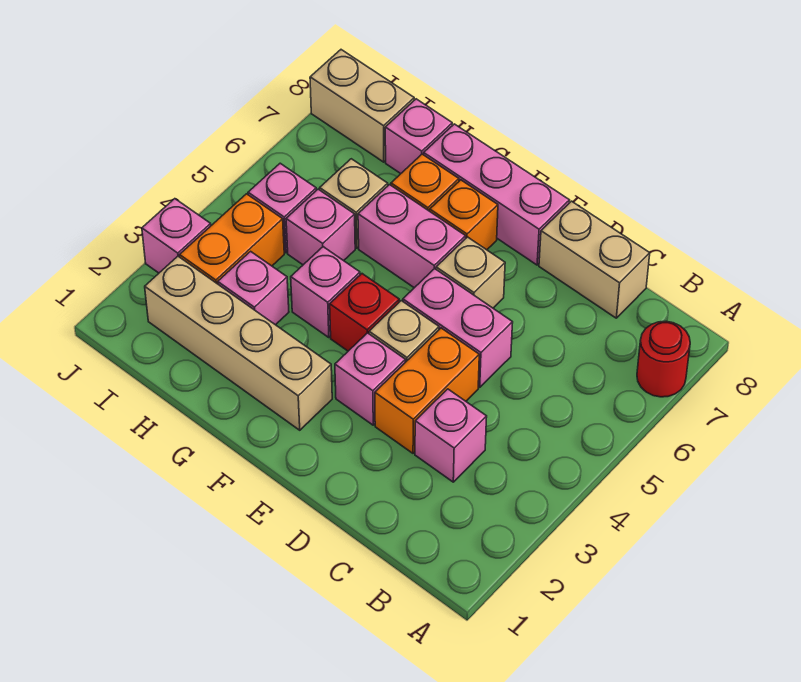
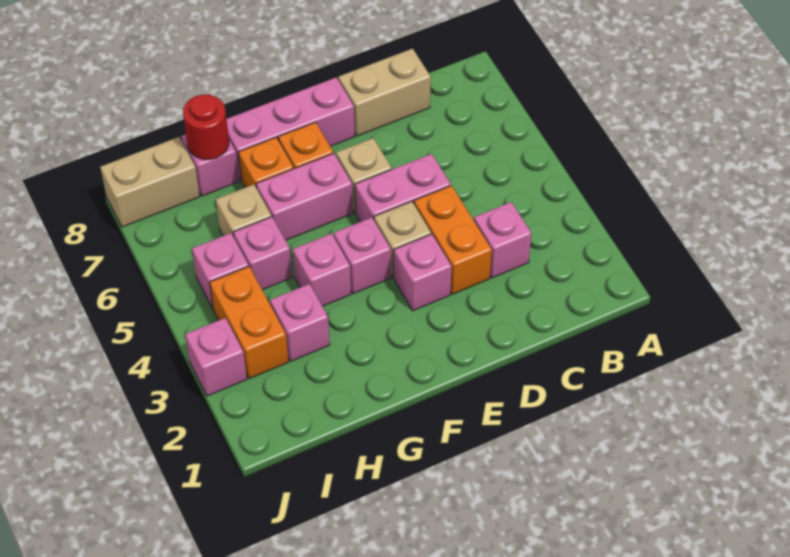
red round brick A7 level 1 -> red round brick H8 level 2
tan brick F2:I2 level 1 -> none
red brick F4 level 1 -> pink brick F4 level 1

